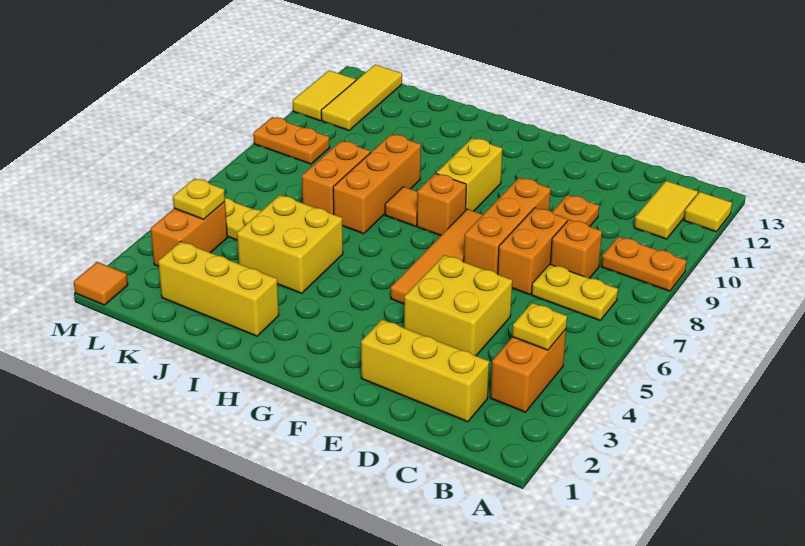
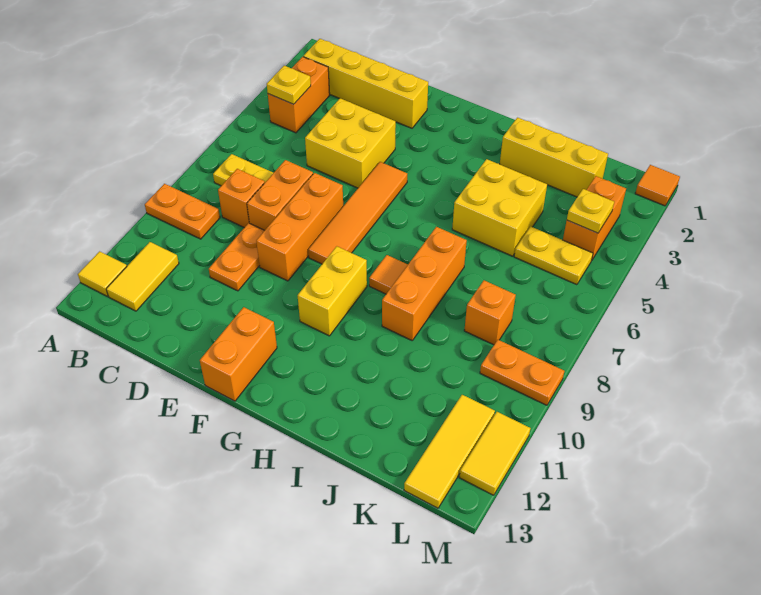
yellow brick C2:E2 level 1 -> yellow brick B2:E2 level 1
orange brick G8 level 1 -> orange brick K8 level 1
orange brick J7:J8 level 1 -> orange brick F12:F13 level 1

